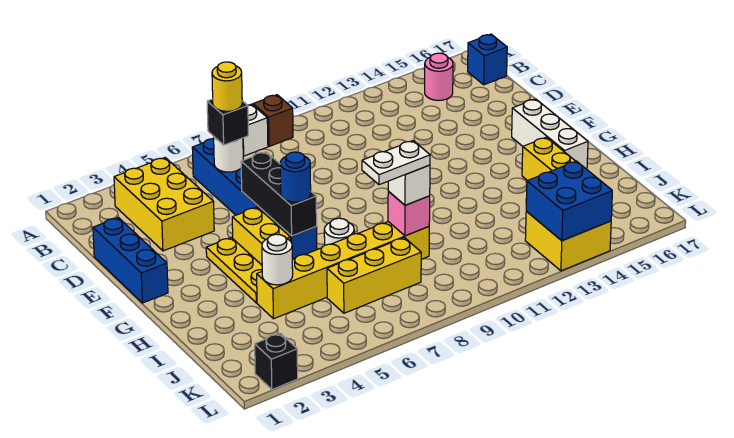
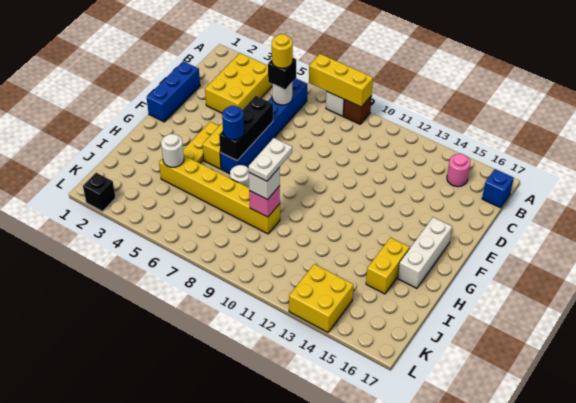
white plate I8:I9 level 4 -> white plate H9:I9 level 4
yellow brick J6:J8 level 1 -> yellow brick A7:A9 level 2
blue brick K13:L14 level 2 -> none

